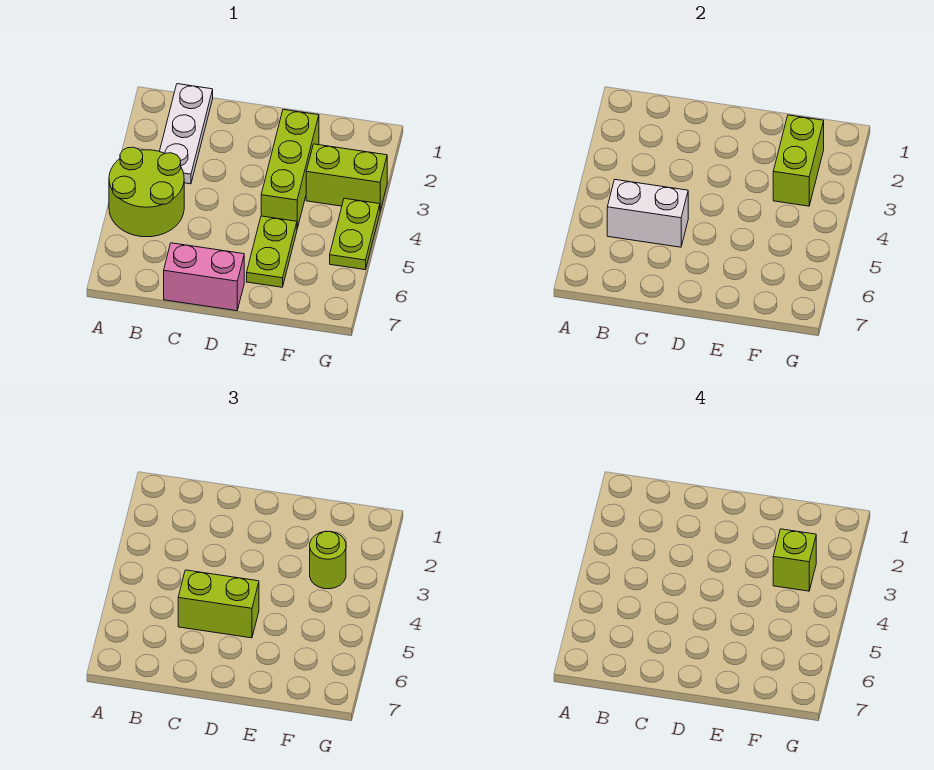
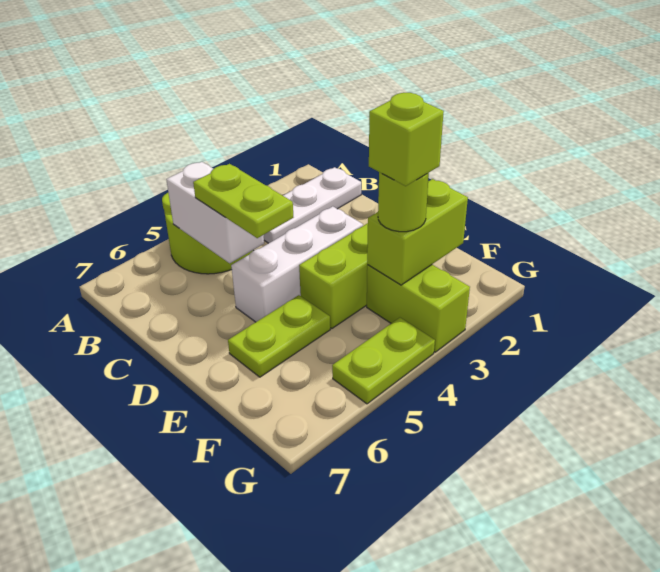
lime brick C5:D5 level 3 -> lime plate C5:D5 level 3
pink brick C7:D7 level 1 -> none
none -> white brick D3:D5 level 1

